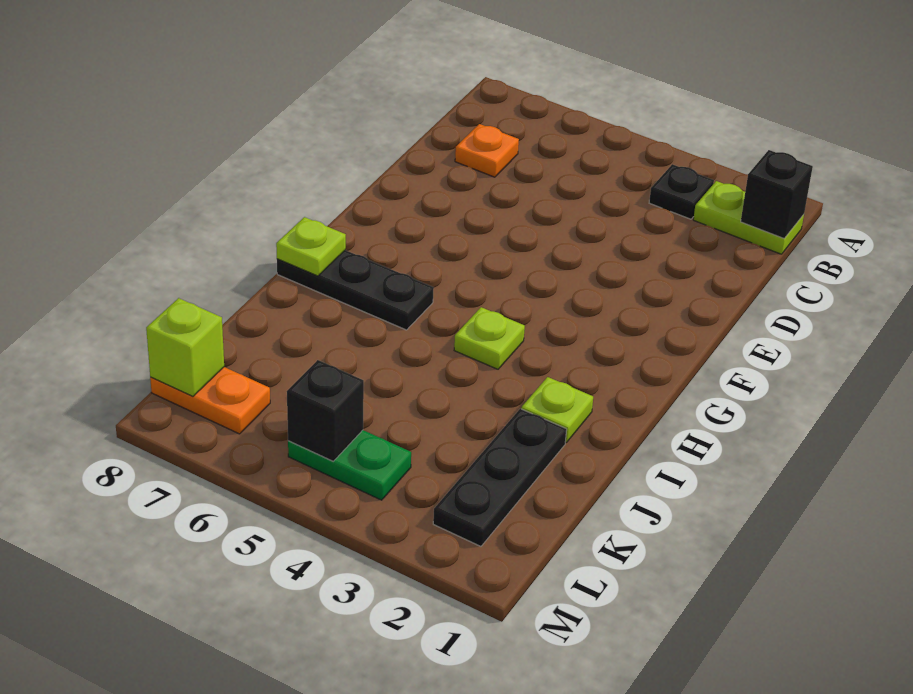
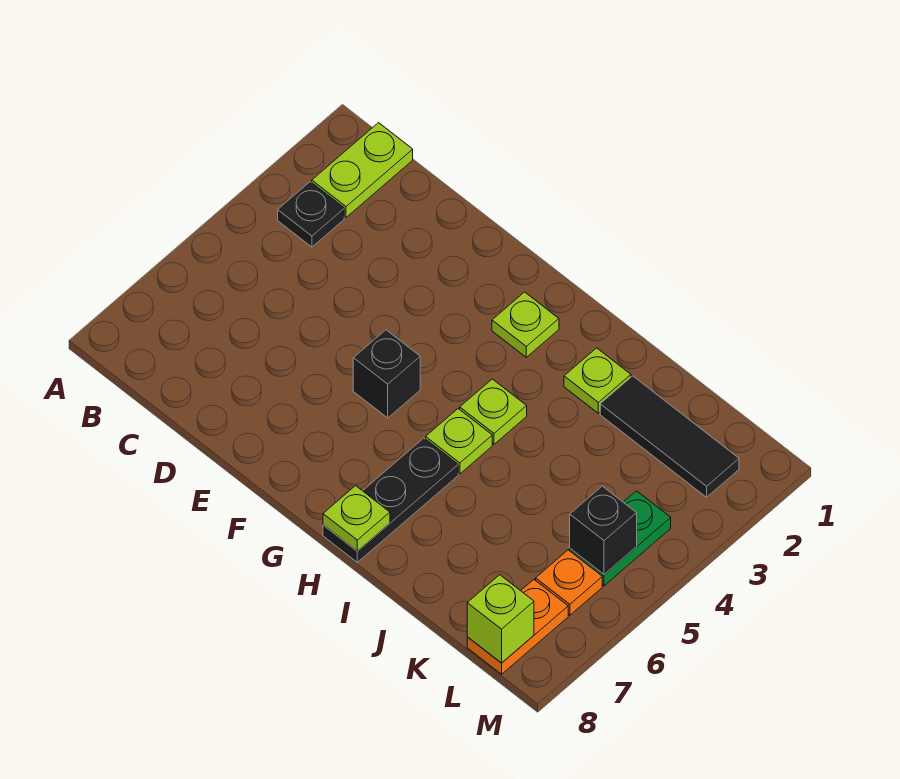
black brick B1 level 2 -> black brick F5 level 1
orange plate C7 level 1 -> orange plate L6 level 1
none -> lime plate G2 level 1
none -> lime plate H5 level 1
black plate J2:L2 level 1 -> black tile J2:L2 level 1

